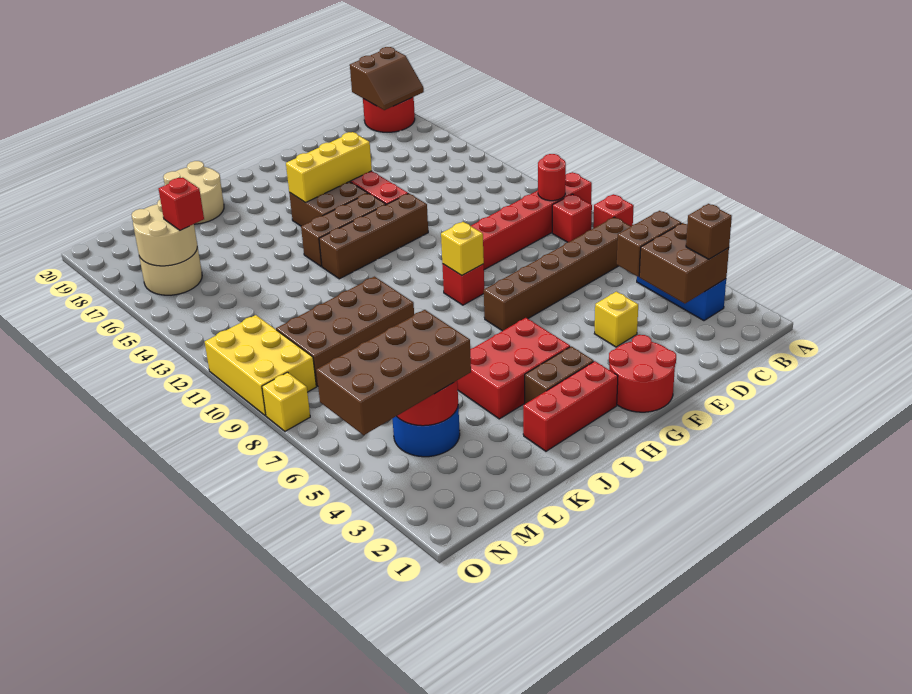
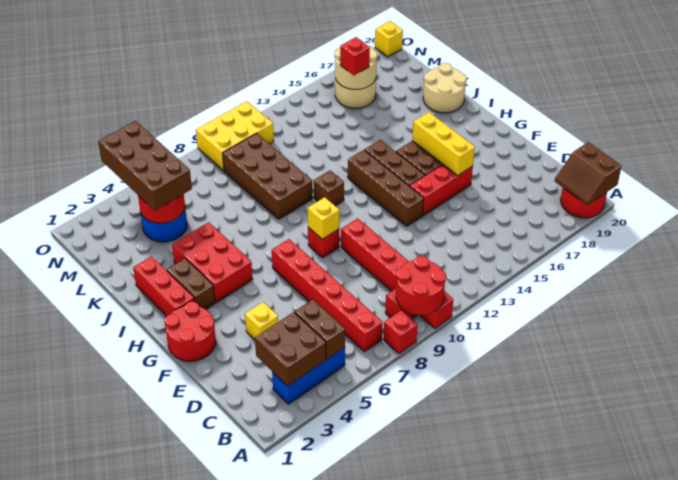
brown brick B3 level 3 -> brown brick I11 level 1
brown brick B7:G7 level 1 -> red brick B7:G7 level 1
red round brick B10 level 2 -> red round brick A9:B10 level 2
yellow brick O8 level 1 -> yellow brick O20 level 1

